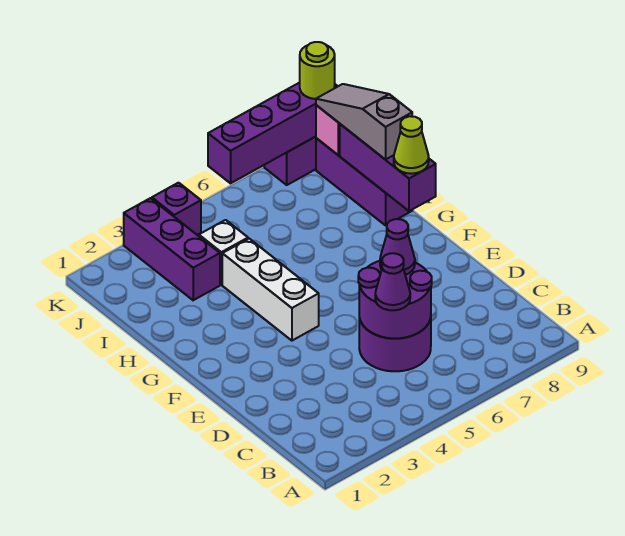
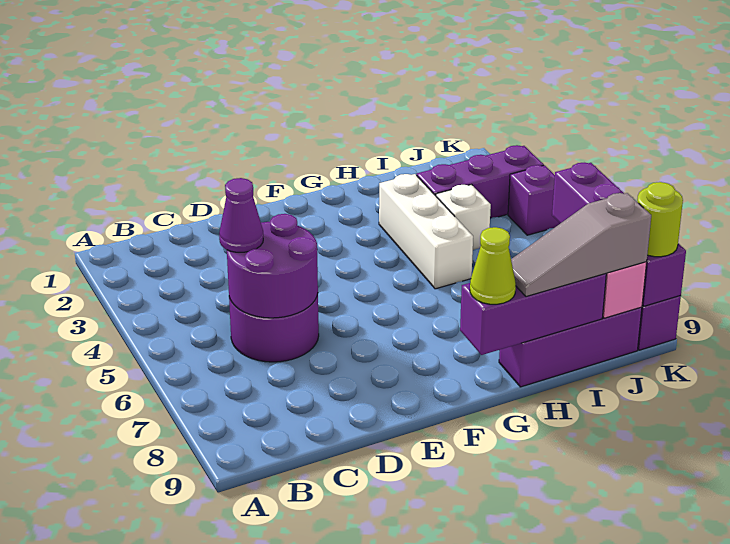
purple cone D6 level 3 -> none
white brick F4:H4 level 1 -> white brick H3:H5 level 1
grey slope H9:J9 level 3 top H -> grey slope H9:J9 level 3 top J

